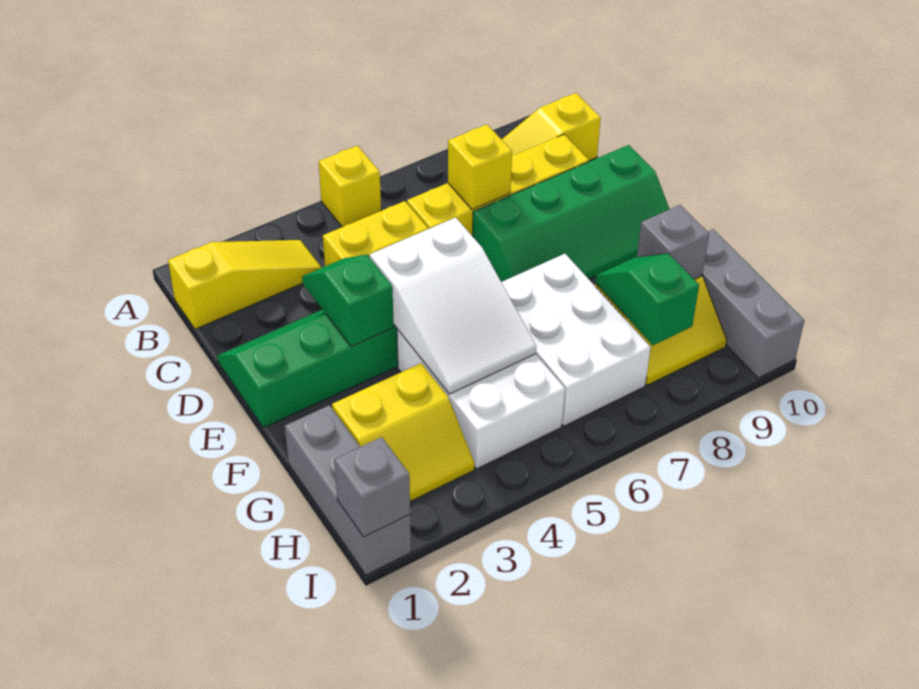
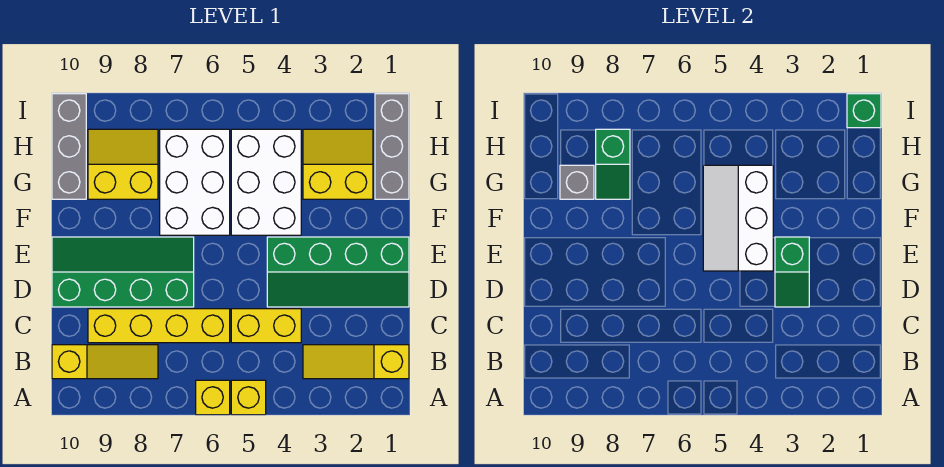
yellow brick C7 level 2 -> yellow brick A6 level 1
white slope E4:G5 level 2 top E -> white slope E4:G5 level 2 top 4
grey brick I1 level 2 -> green brick I1 level 2

